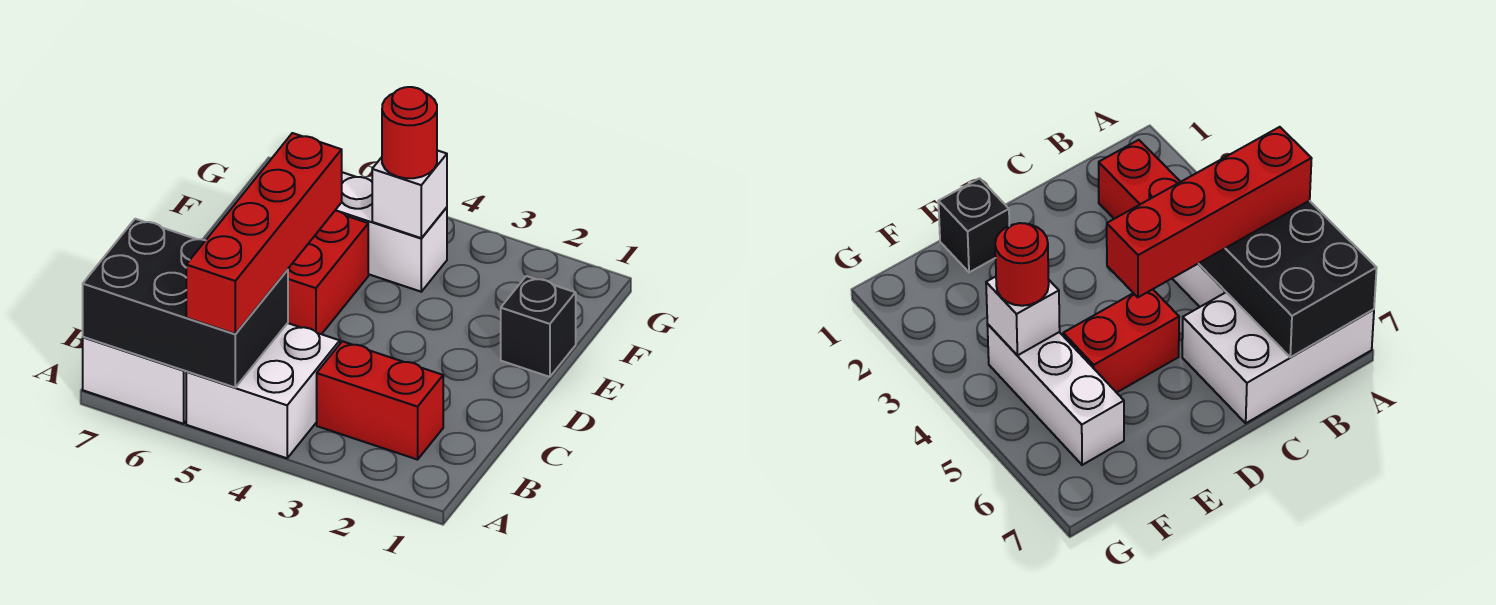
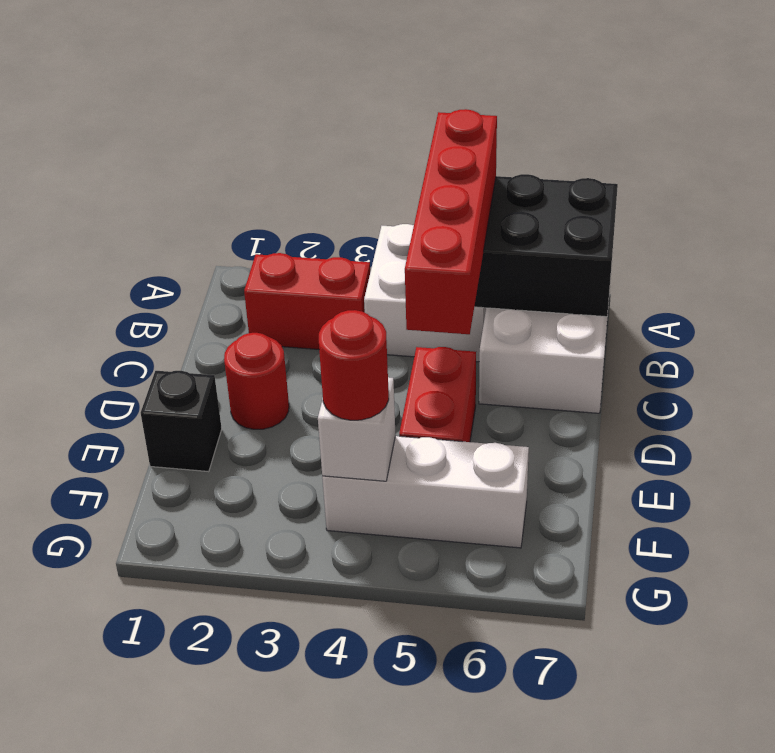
none -> red round brick D2 level 1

